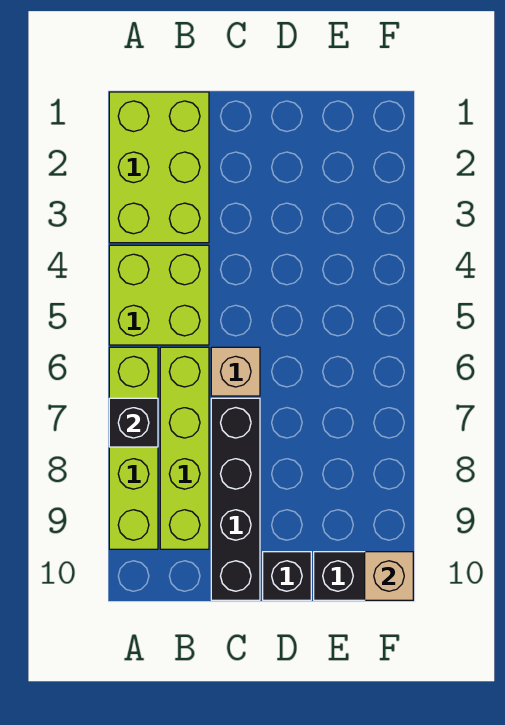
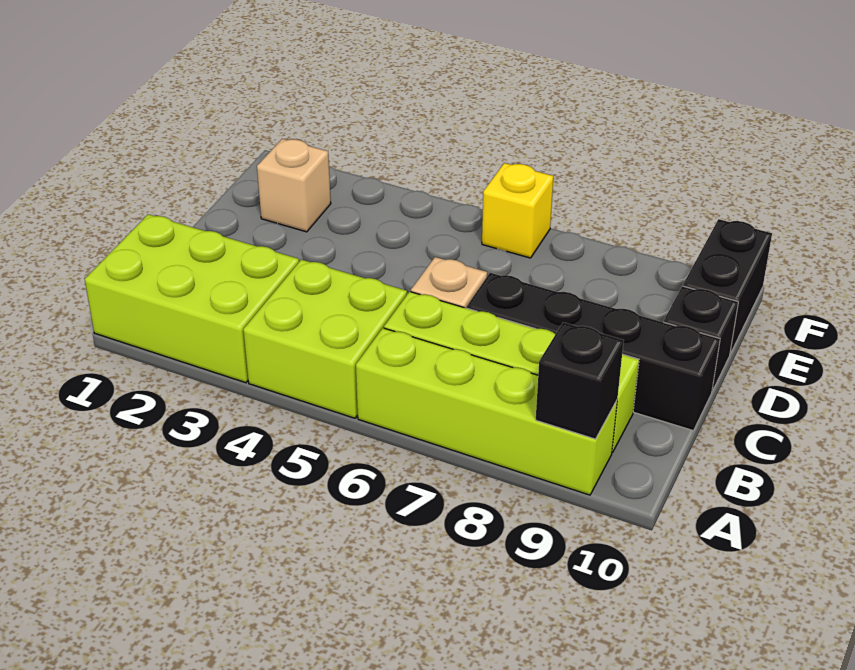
black brick A7 level 2 -> black brick A9 level 2
none -> yellow brick F6 level 1
tan brick F10 level 2 -> tan brick E2 level 1

